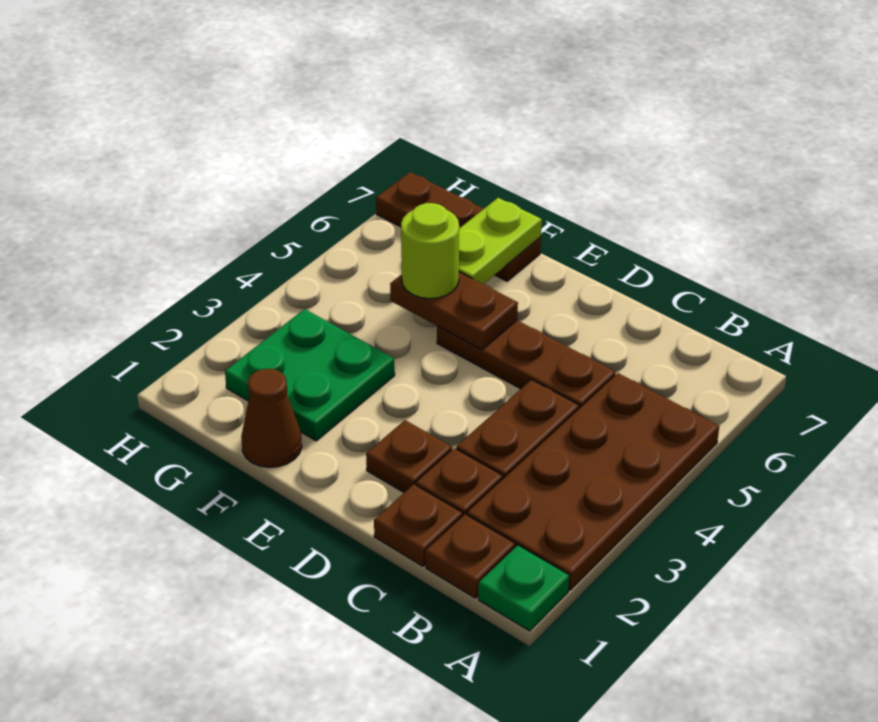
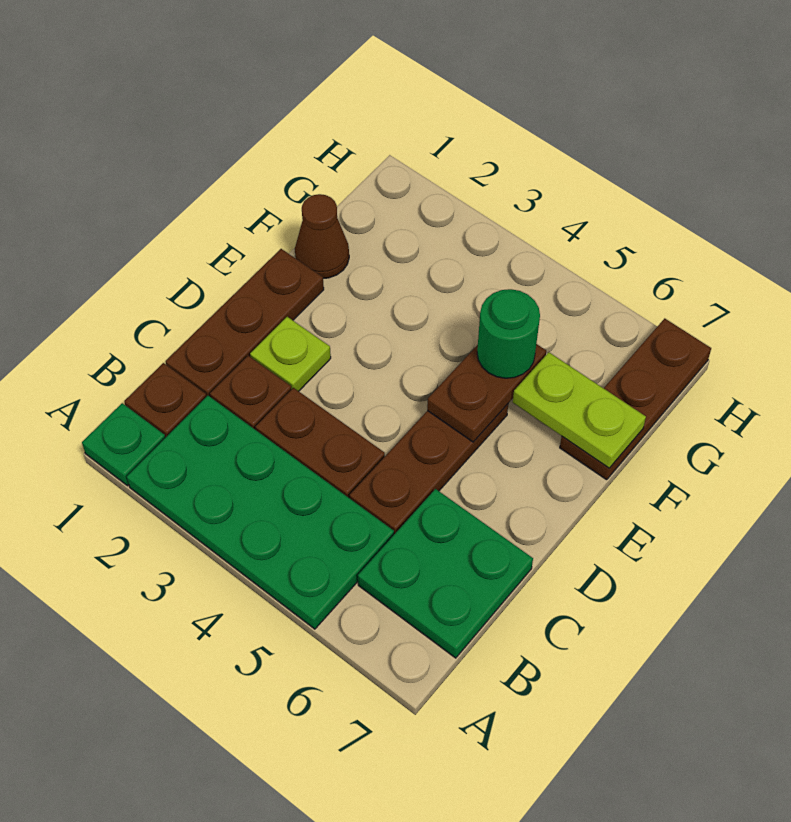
brown plate A2:B5 level 1 -> green plate A2:B5 level 1
brown plate C1 level 1 -> brown plate C1:E1 level 1
brown plate D2 level 1 -> lime plate D2 level 1
green plate F2:G3 level 1 -> green plate B6:C7 level 1
lime round brick F5 level 3 -> green round brick F5 level 3

